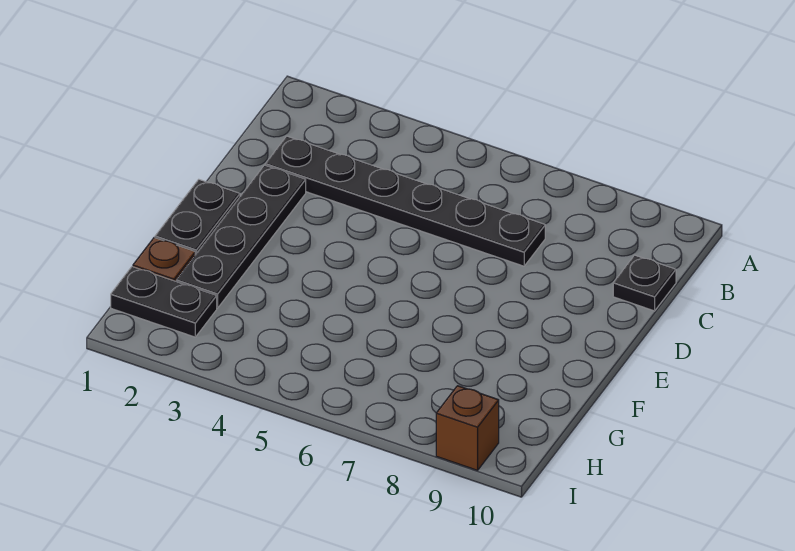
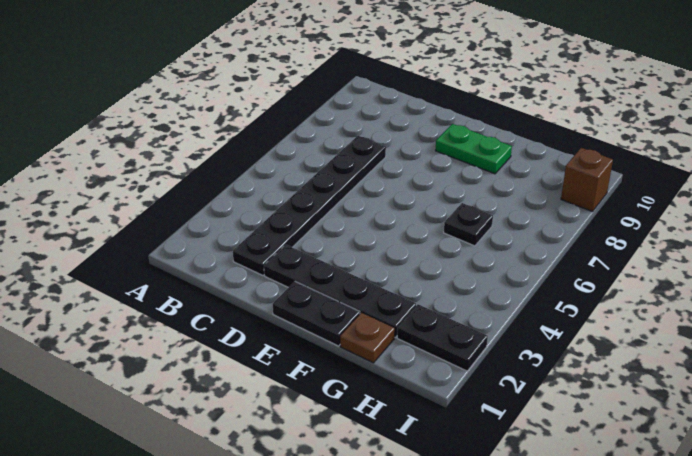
black plate C10 level 1 -> black plate G6 level 1
none -> green plate E9:F9 level 1
black plate H1:H2 level 1 -> black plate H2:I2 level 1

